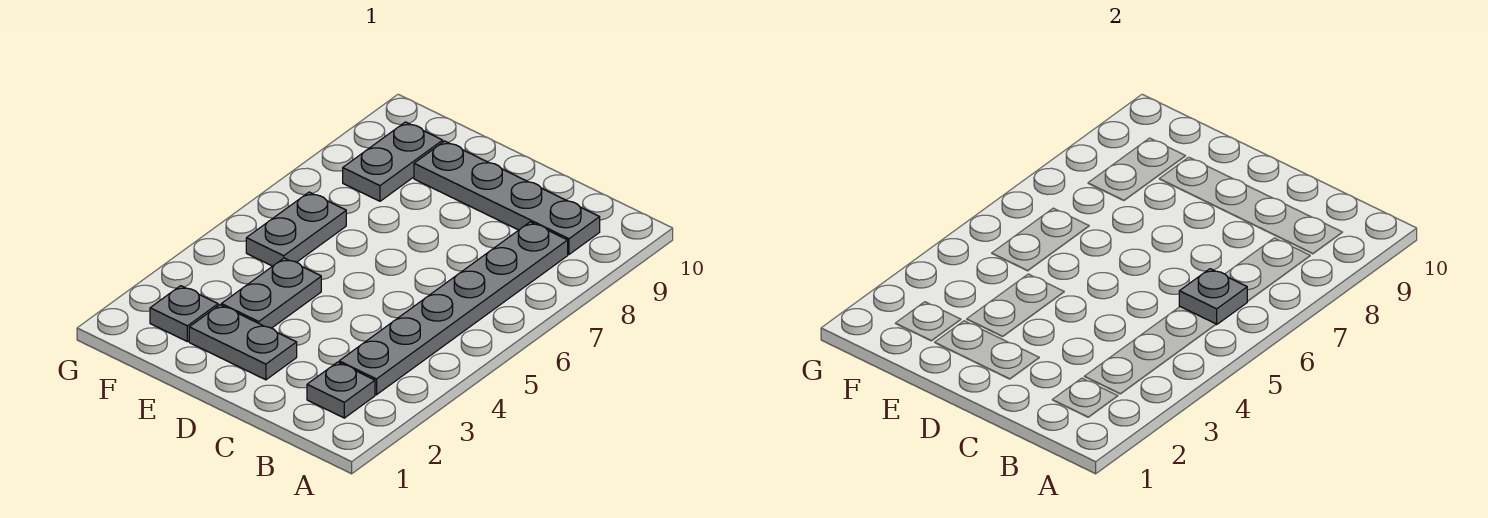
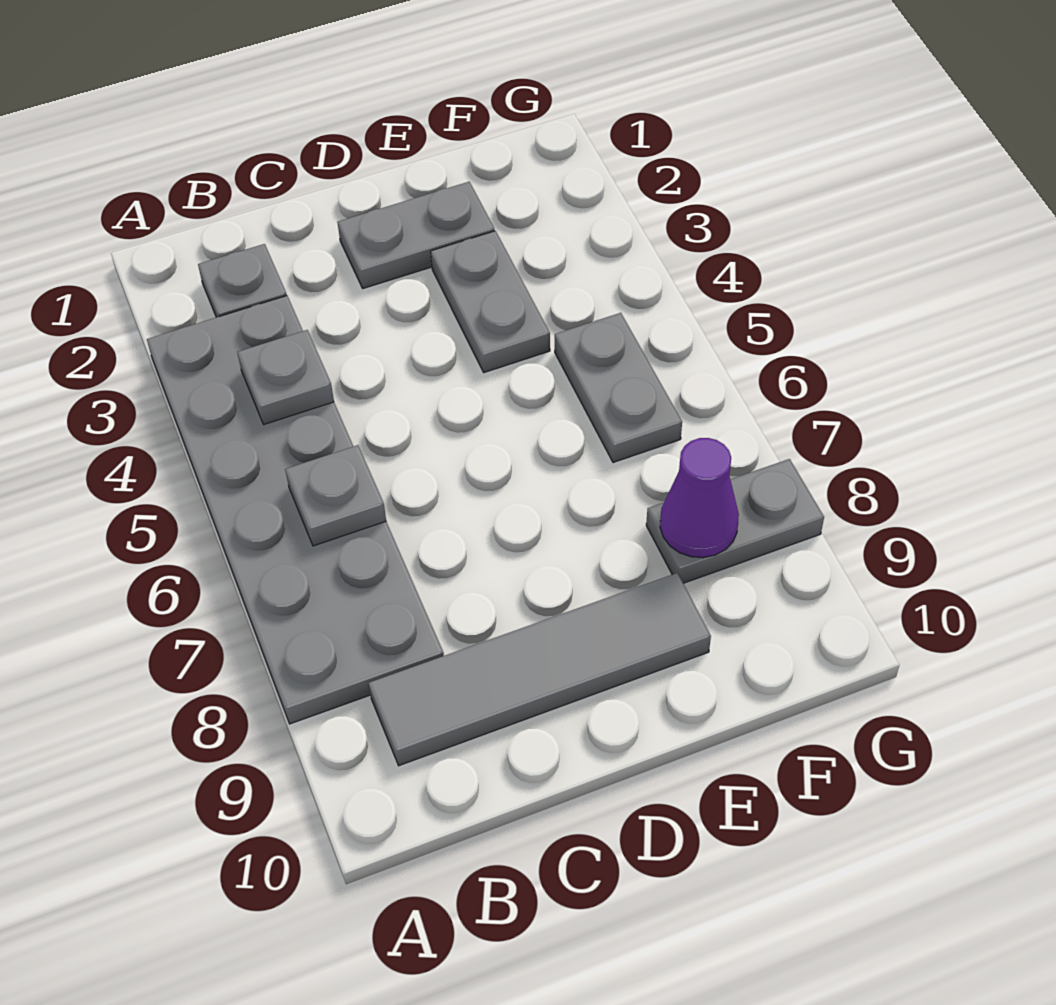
grey plate B3:B8 level 1 -> grey plate A3:B8 level 1
grey plate B9:E9 level 1 -> grey tile B9:E9 level 1
grey plate F2 level 1 -> grey plate B4 level 2
grey plate F8:F9 level 1 -> grey plate F8:G8 level 1
none -> purple cone F8 level 2

